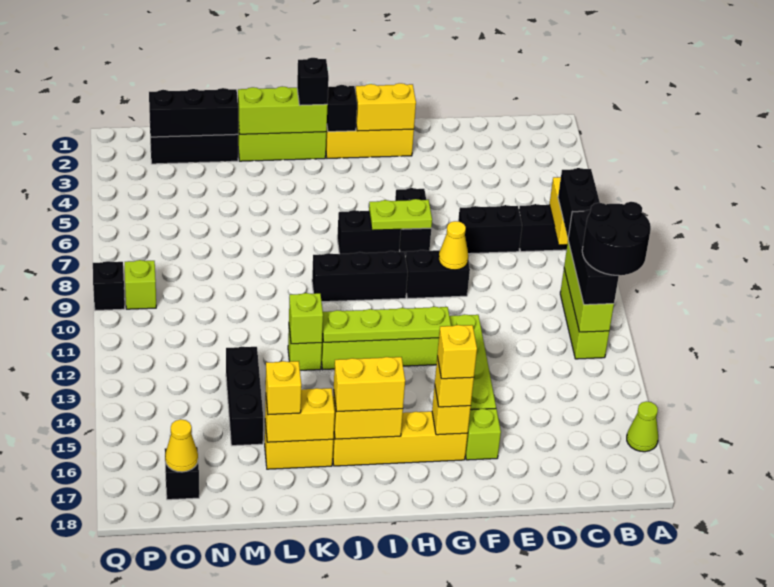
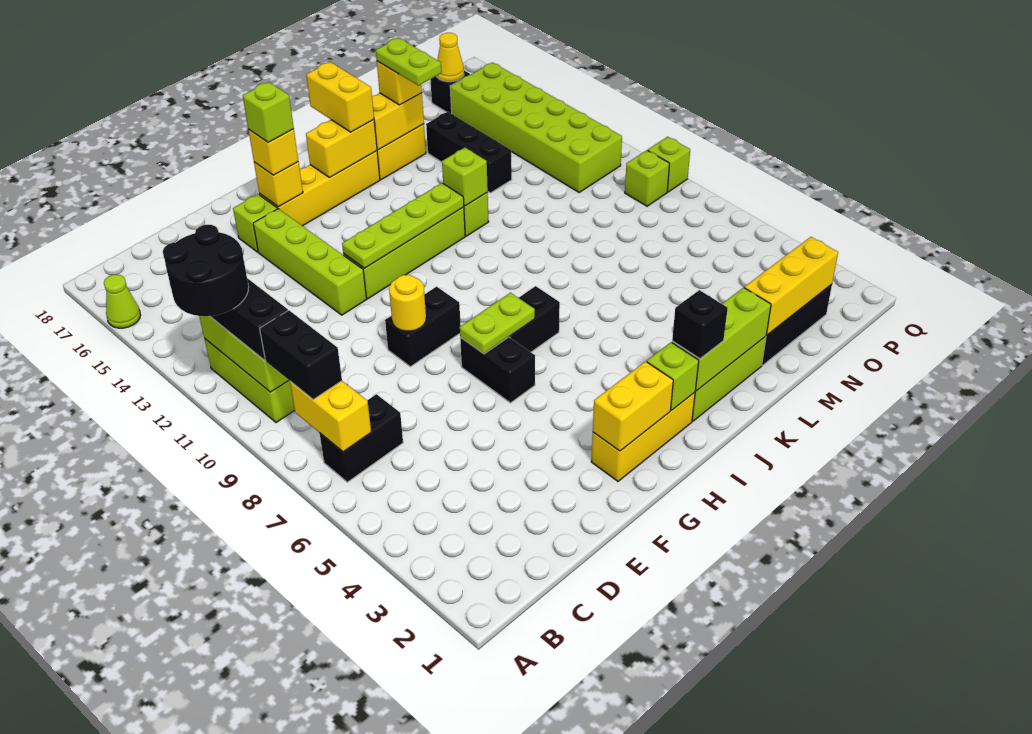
black brick D7:E7 level 1 -> none
yellow cone F9 level 2 -> yellow round brick F9 level 2
yellow brick G16 level 4 -> lime brick G16 level 4
black brick H9:J9 level 1 -> none
black brick I2 level 2 -> lime brick I2 level 2
yellow brick I16:J16 level 3 -> yellow brick J16:J17 level 3
none -> lime plate L15:L16 level 4
black brick M2:O2 level 2 -> yellow brick M2:O2 level 2
none -> lime brick O11:P16 level 1
black brick Q9 level 1 -> lime brick Q9 level 1

